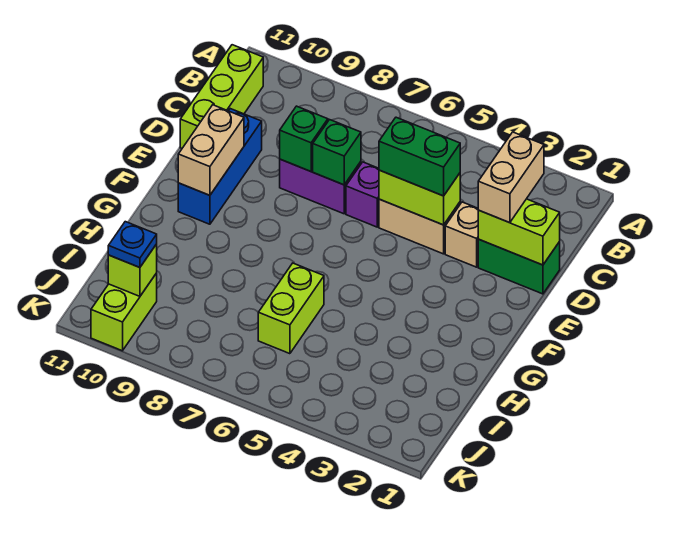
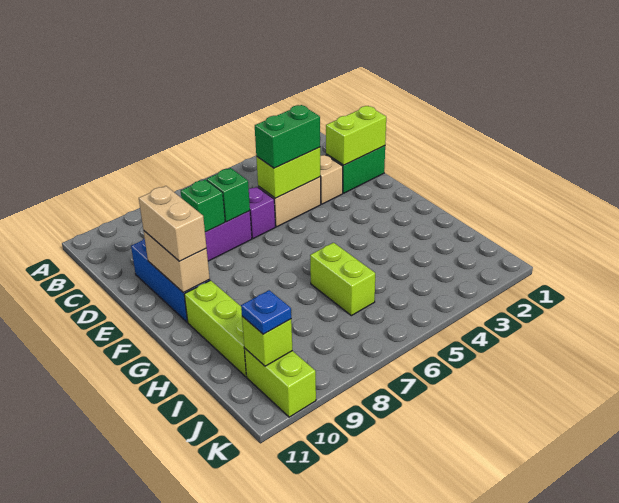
lime brick B11:D11 level 1 -> lime brick G10:I10 level 1
tan brick C2:D2 level 3 -> tan brick E10:F10 level 3

